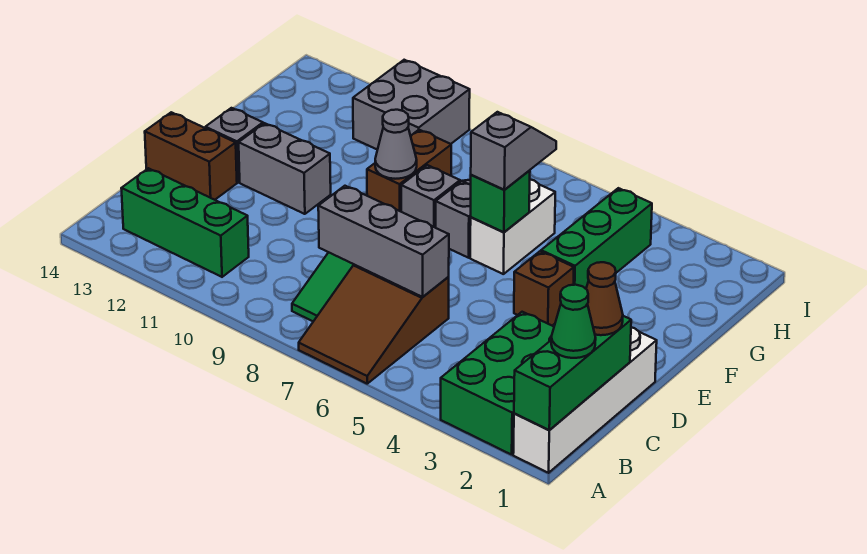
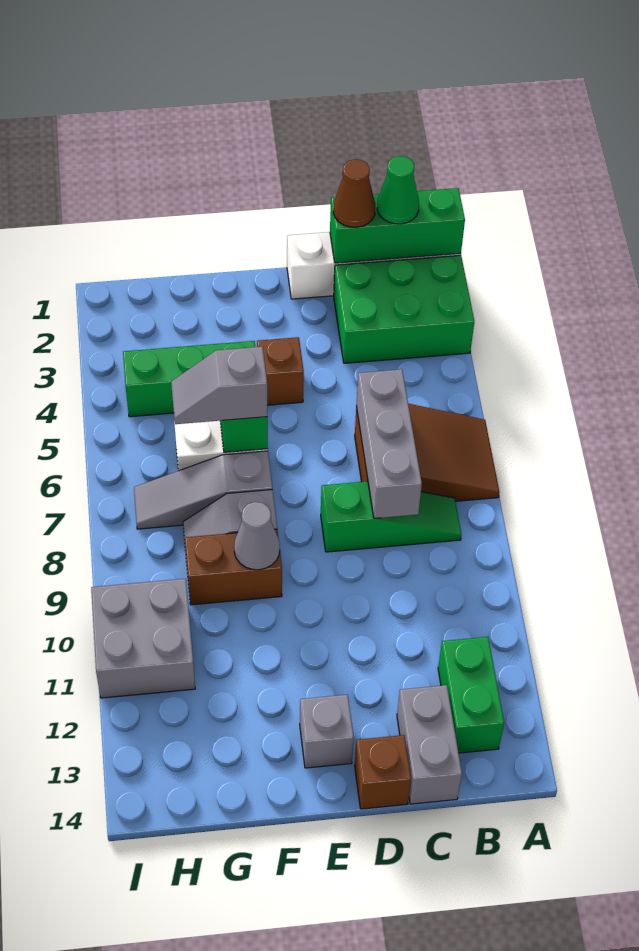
green brick B11:B13 level 1 -> green brick B12:B13 level 1
brown brick D13:D14 level 1 -> brown brick D14 level 1
grey brick E11:E12 level 1 -> grey brick C13:C14 level 1

